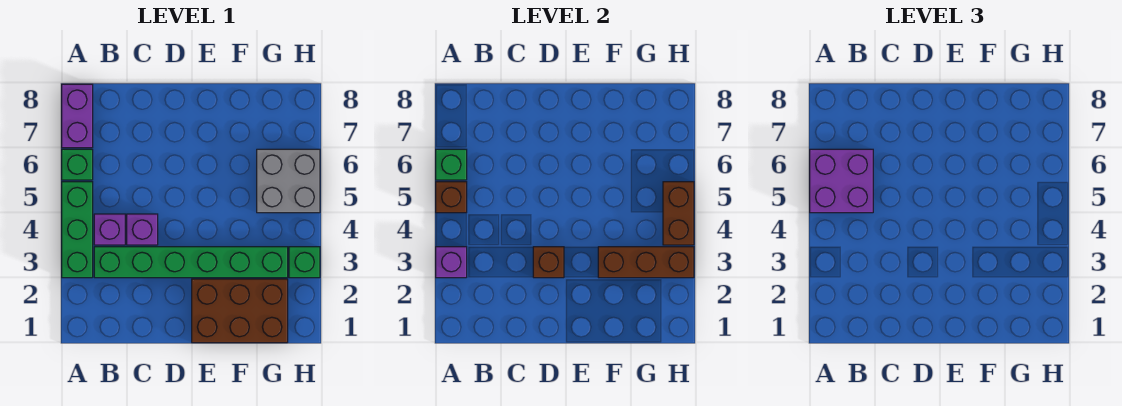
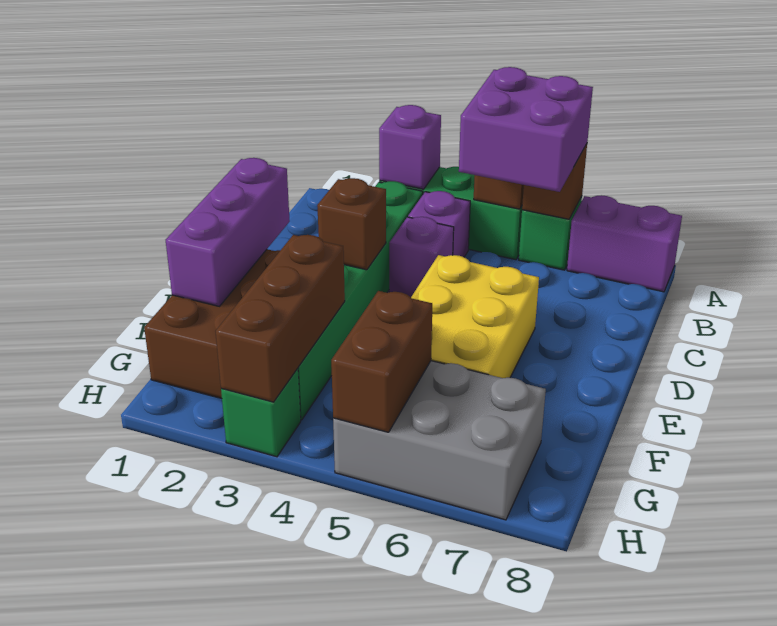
green brick A6 level 2 -> brown brick A6 level 2
none -> purple brick D1:F1 level 2
none -> yellow brick D5:F6 level 1
grey brick G5:H6 level 1 -> grey brick G5:H7 level 1
brown brick H4:H5 level 2 -> brown brick G5:H5 level 2

